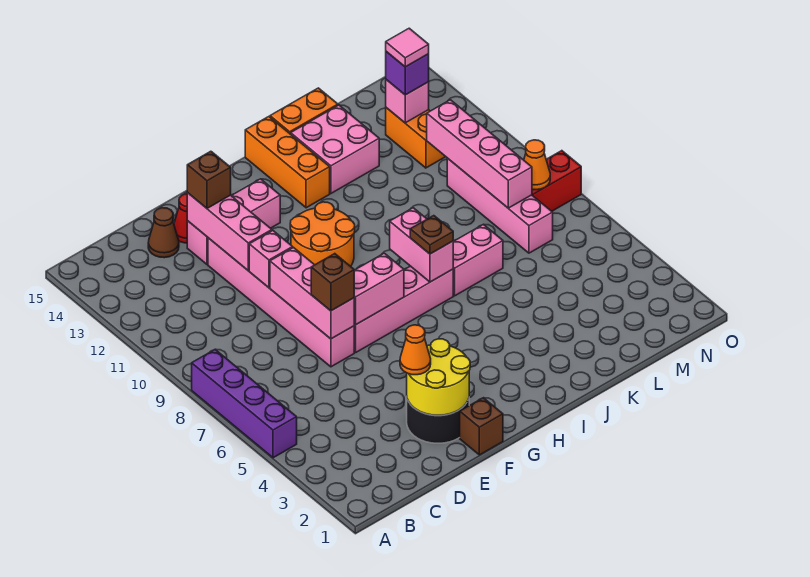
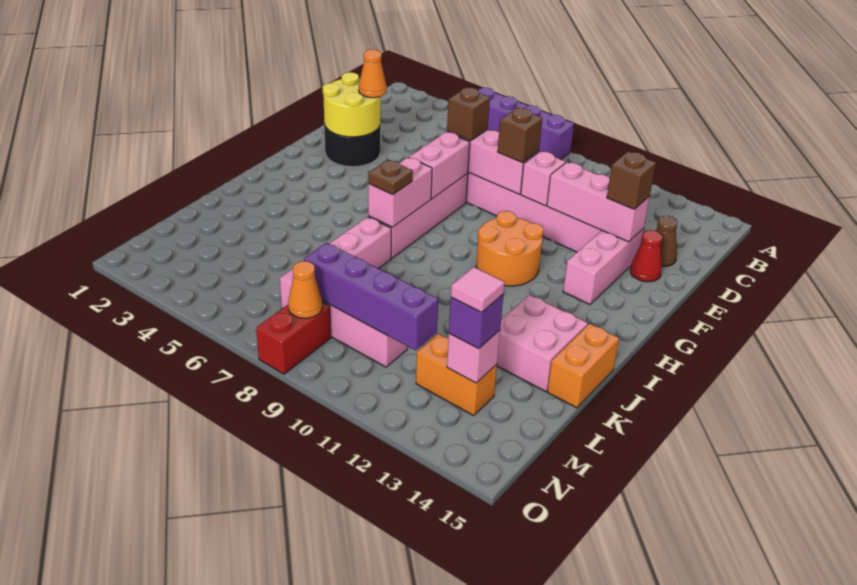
brown brick F1 level 1 -> brown brick E9 level 3
pink brick I7:I8 level 2 -> pink brick H7:I7 level 2
orange brick I13:I15 level 1 -> none
pink brick M8:M11 level 2 -> purple brick M8:M11 level 2

